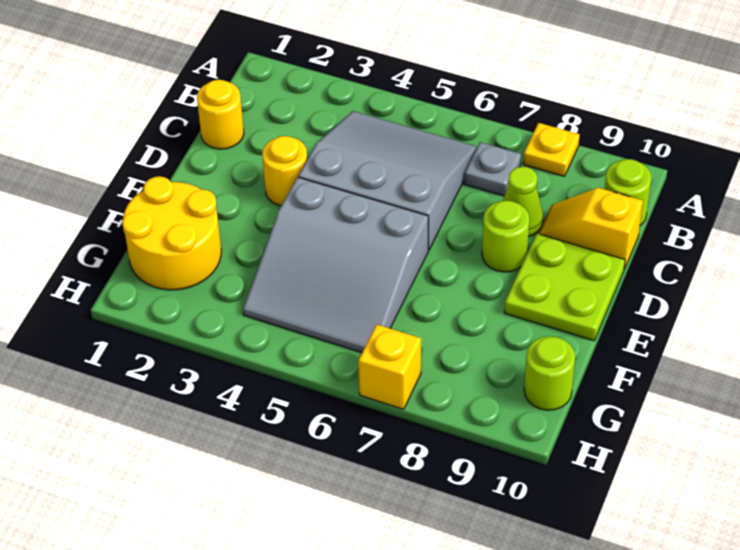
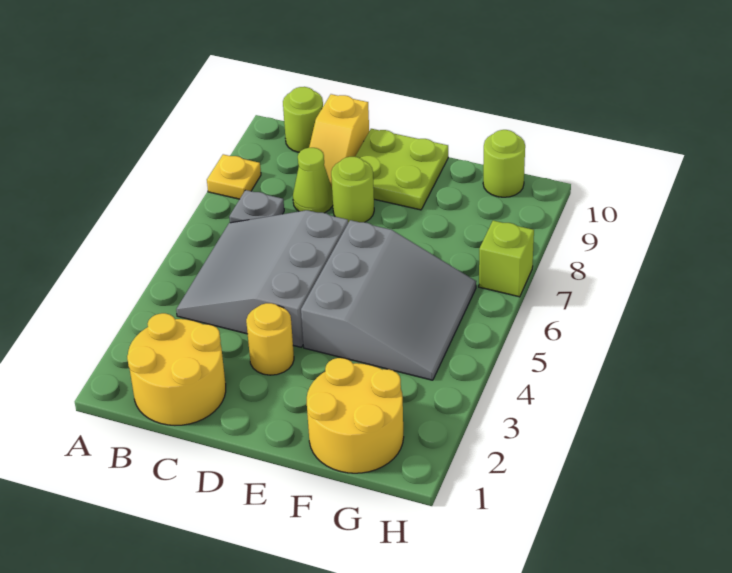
yellow round brick C1 level 1 -> yellow round brick B1:C2 level 1
yellow brick H7 level 1 -> lime brick H7 level 1

